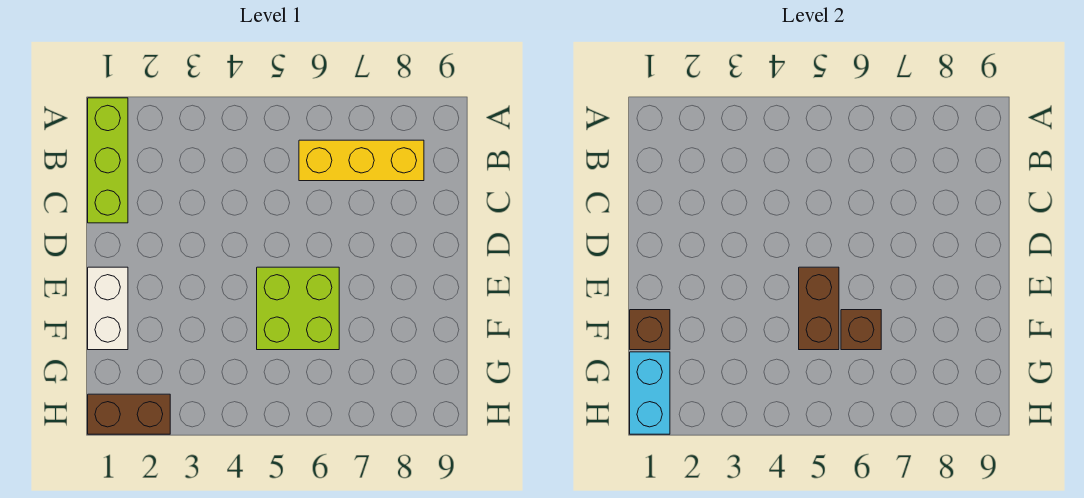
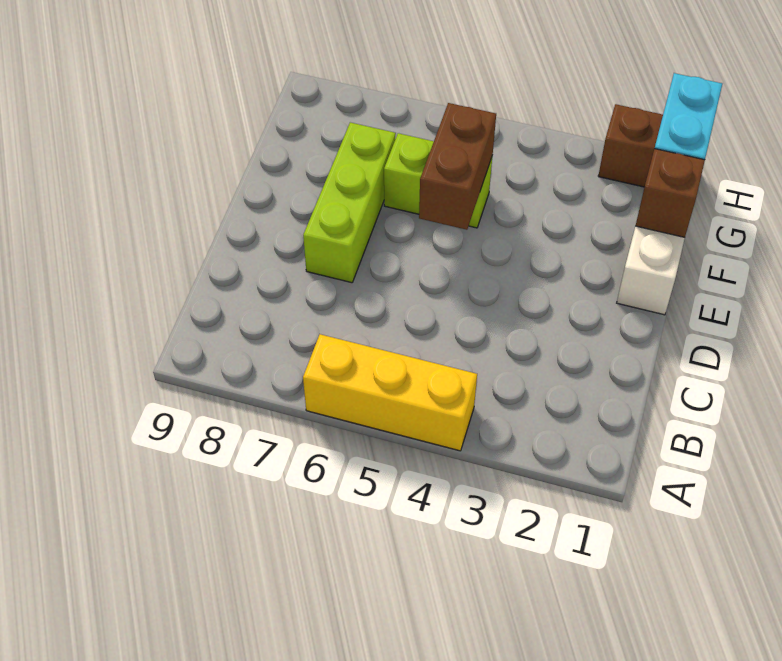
lime brick A1:C1 level 1 -> lime brick D7:F7 level 1
yellow brick B6:B8 level 1 -> yellow brick A4:A6 level 1
lime brick E5:F6 level 1 -> lime brick F5:F6 level 1
brown brick F6 level 2 -> none

